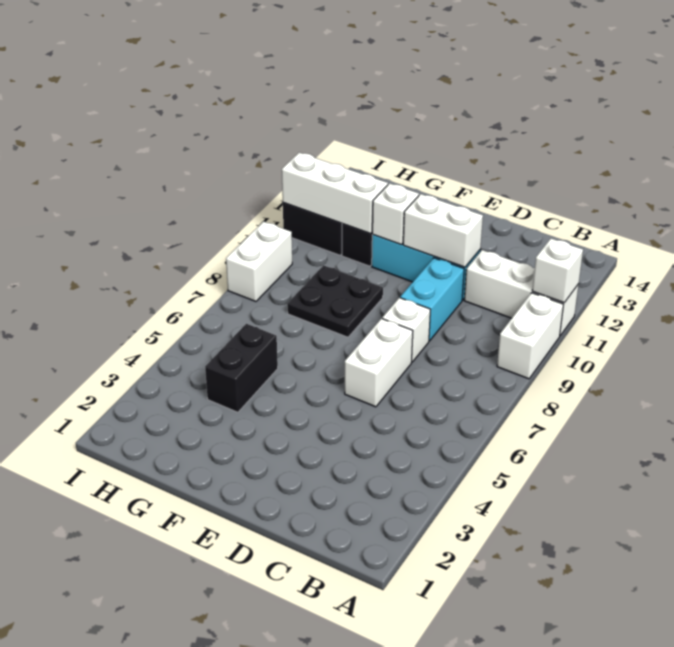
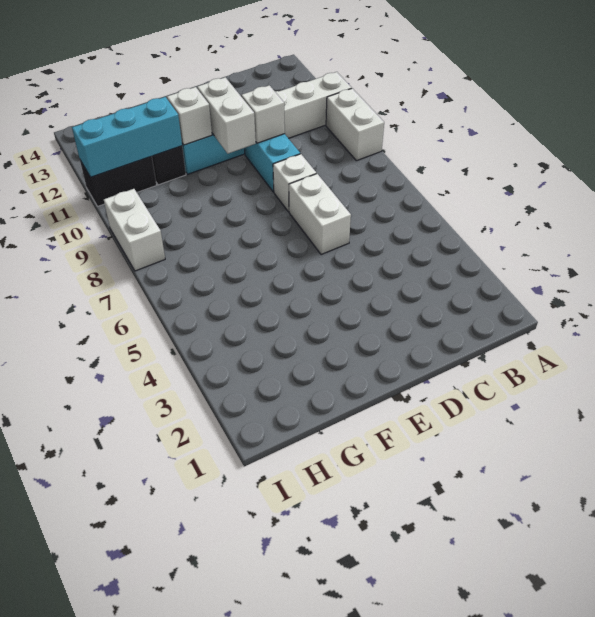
white brick A11 level 2 -> white brick D10 level 2
white brick D11:E11 level 2 -> white brick E10:E11 level 2
black plate F8:G9 level 1 -> none
black brick G4:G5 level 1 -> none
white brick G11:I11 level 2 -> cyan brick G11:I11 level 2

